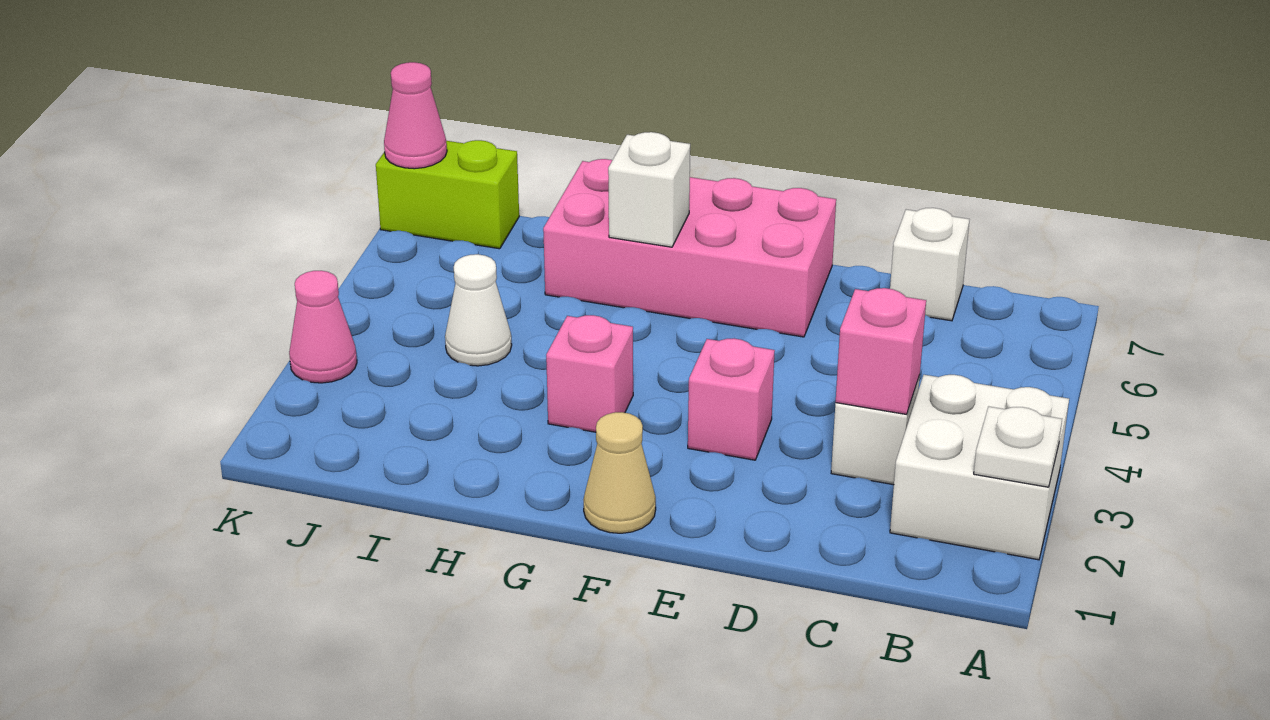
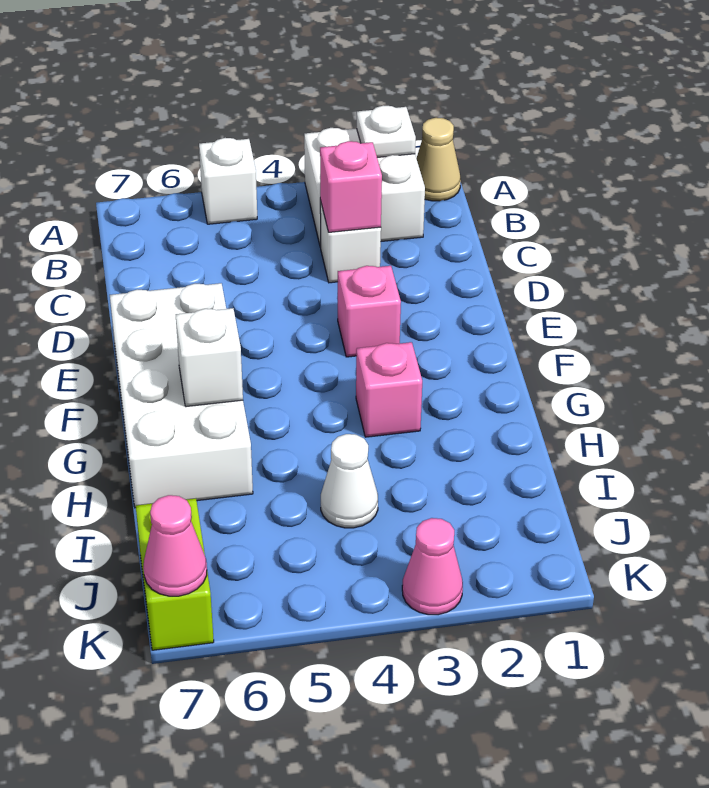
white brick C7 level 1 -> white brick A5 level 1
pink brick E6:H7 level 1 -> white brick E6:H7 level 1
tan cone F1 level 1 -> tan cone A1 level 1

